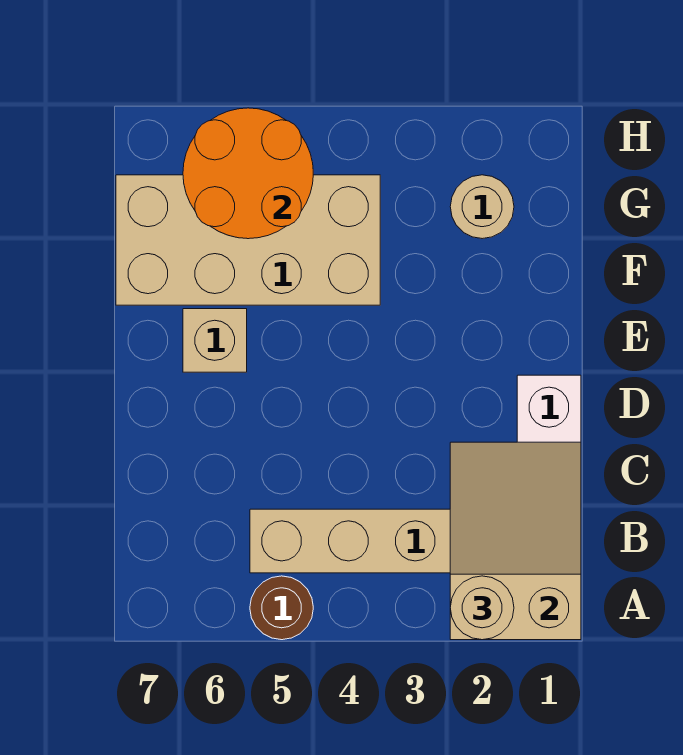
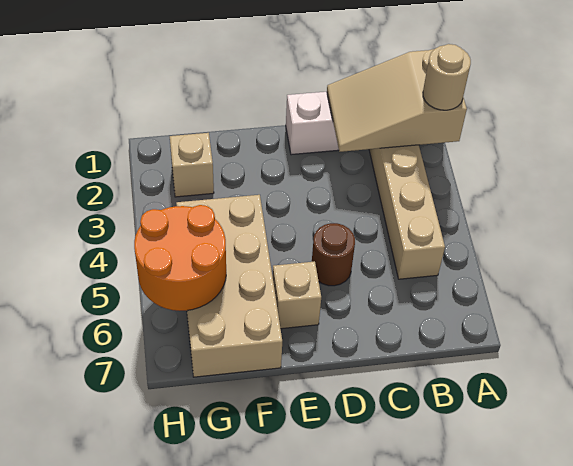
brown round brick A5 level 1 -> brown round brick D5 level 1
tan round brick G2 level 1 -> tan brick G2 level 1

